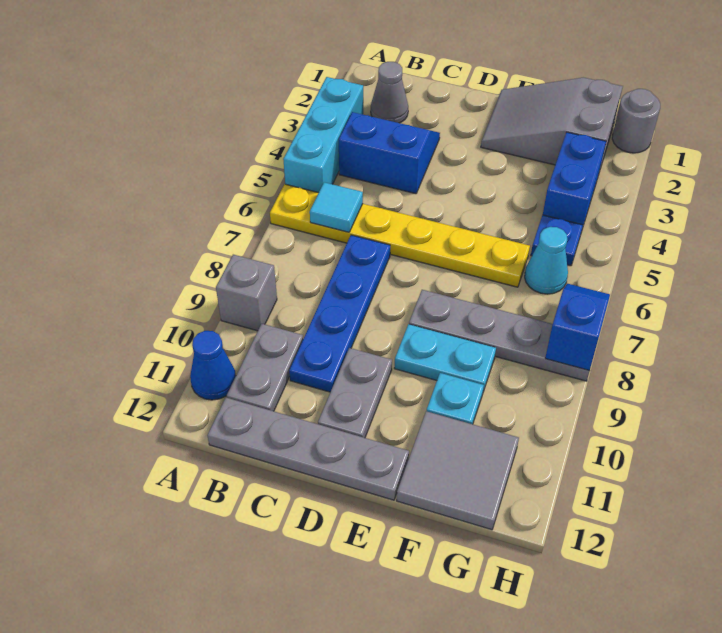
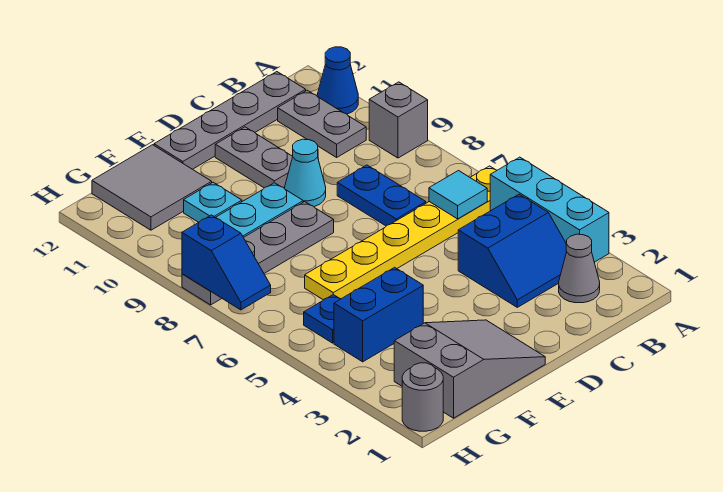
blue plate C7:C10 level 1 -> blue plate C7:C8 level 1
blue brick G3:G4 level 1 -> blue brick F4:G4 level 1
cyan cone G6 level 1 -> cyan cone D9 level 1

